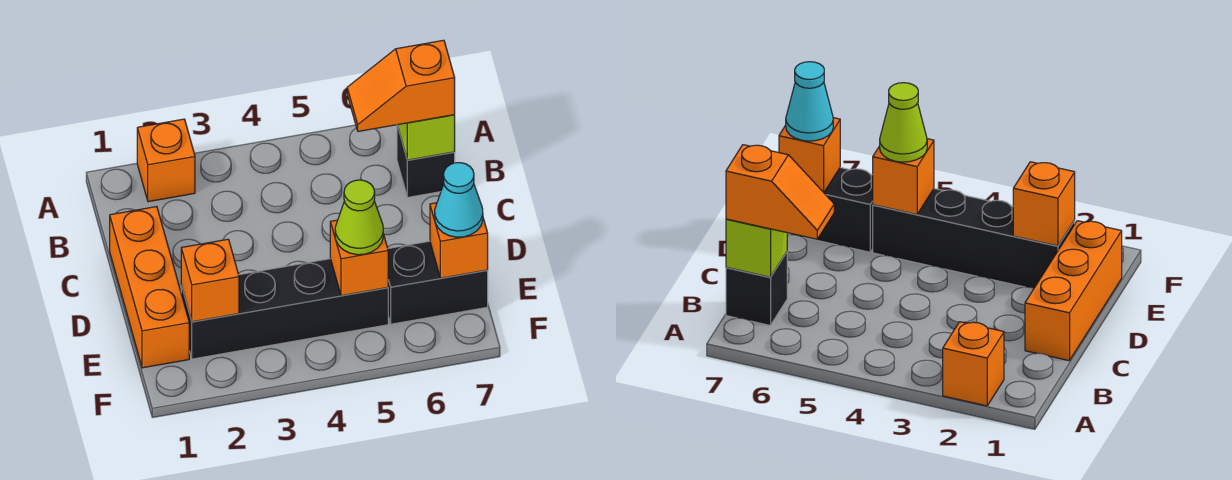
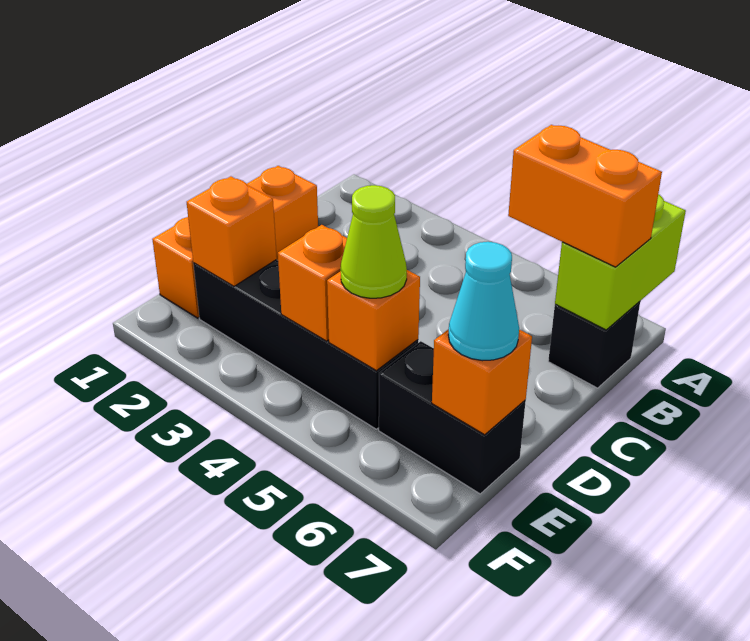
orange brick A2 level 1 -> orange brick E4 level 2
orange slope B6:B7 level 3 top 7 -> orange brick B6:B7 level 3
lime brick B7 level 2 -> lime brick A7:B7 level 2

